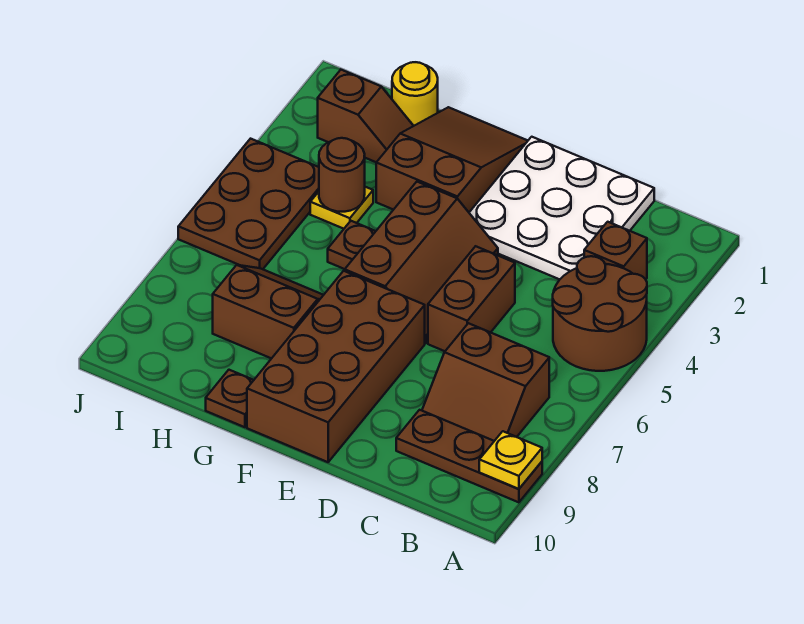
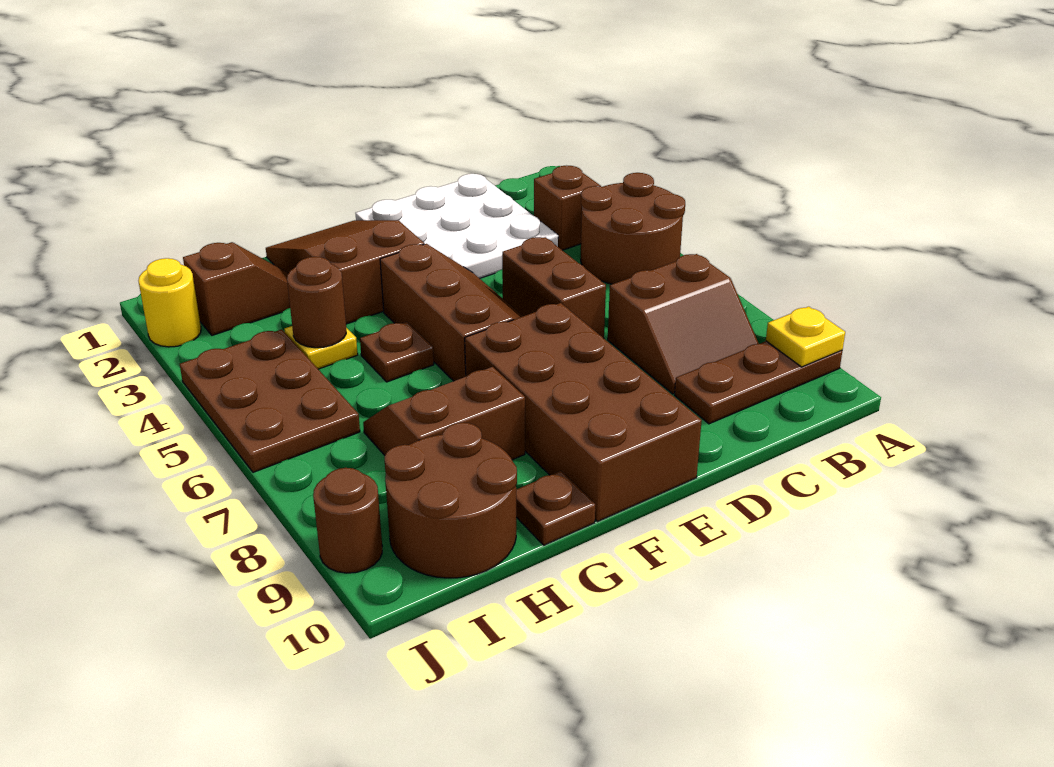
yellow round brick H1 level 1 -> yellow round brick J2 level 1
none -> brown round brick H9:I10 level 1
none -> brown round brick J9 level 1

